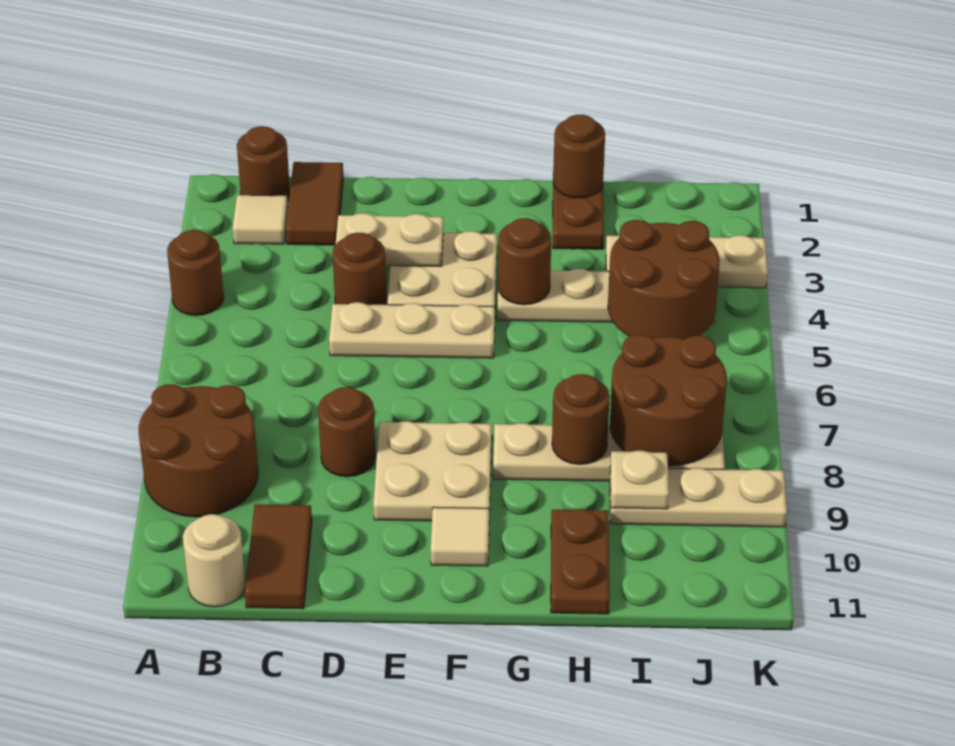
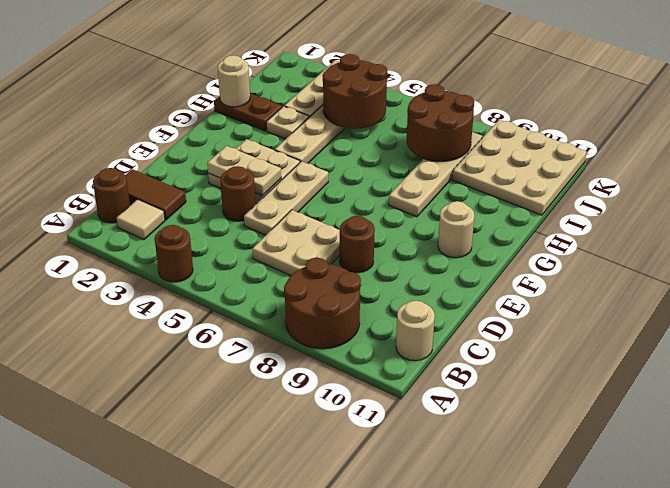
brown tile C10:C11 level 1 -> none
tan plate D3:E3 level 2 -> tan plate E3:E4 level 2
tan plate E8:F9 level 1 -> tan plate C6:D7 level 1
tan tile F10 level 1 -> tan round brick F10 level 1
brown round brick G4 level 2 -> none
brown round brick H1 level 2 -> tan round brick H1 level 2
brown round brick H8 level 2 -> none
brown plate H10:H11 level 1 -> none
tan plate I9:K9 level 1 -> tan plate I9:K11 level 1
tan plate I9 level 2 -> tan plate H3 level 1

